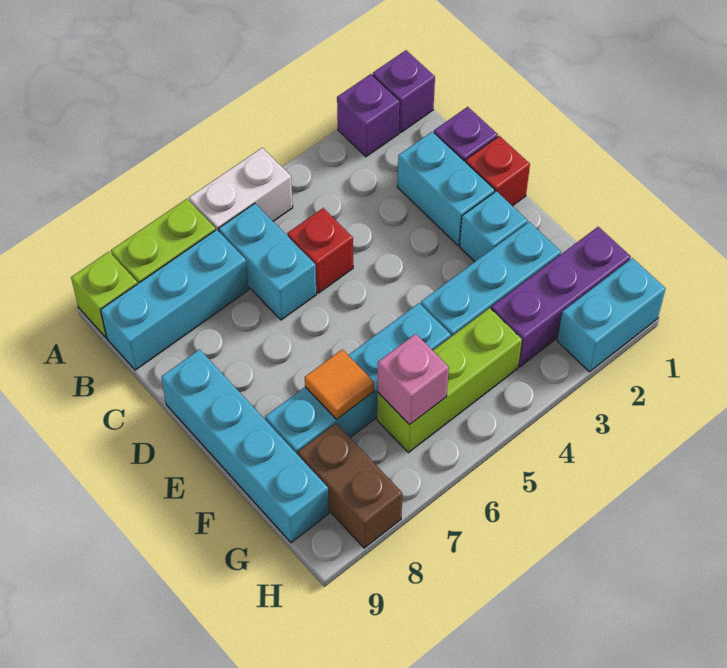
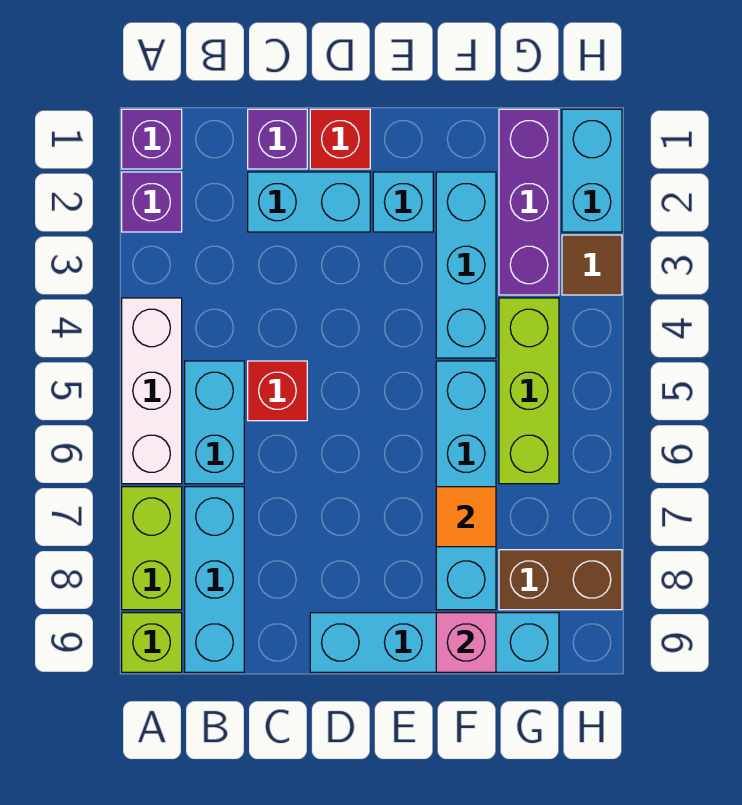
white brick A5:A6 level 1 -> white brick A4:A6 level 1
cyan brick B6:C6 level 1 -> cyan brick B5:B6 level 1
pink brick G6 level 2 -> pink brick F9 level 2
none -> brown tile H3 level 1

